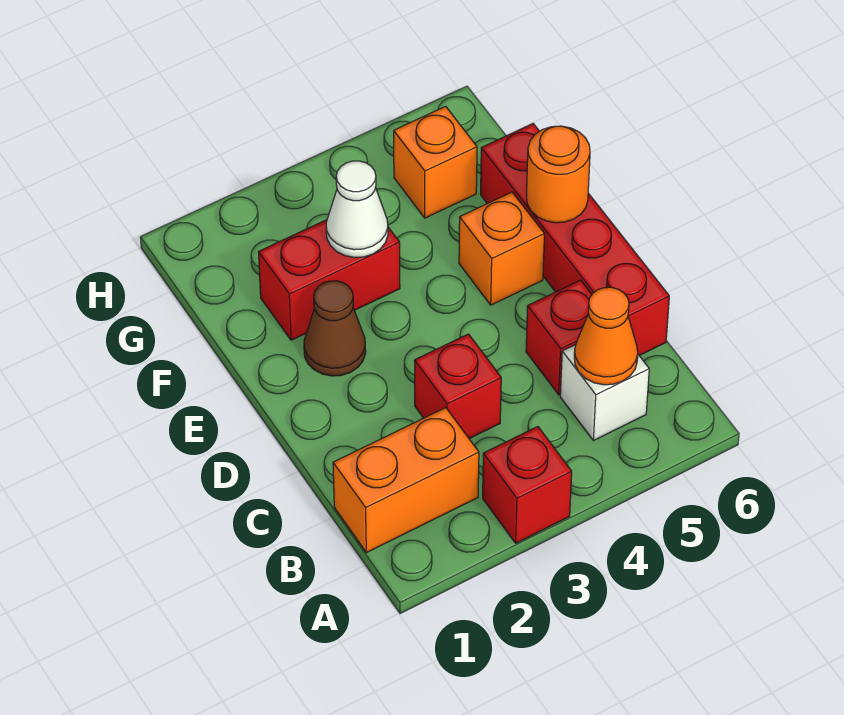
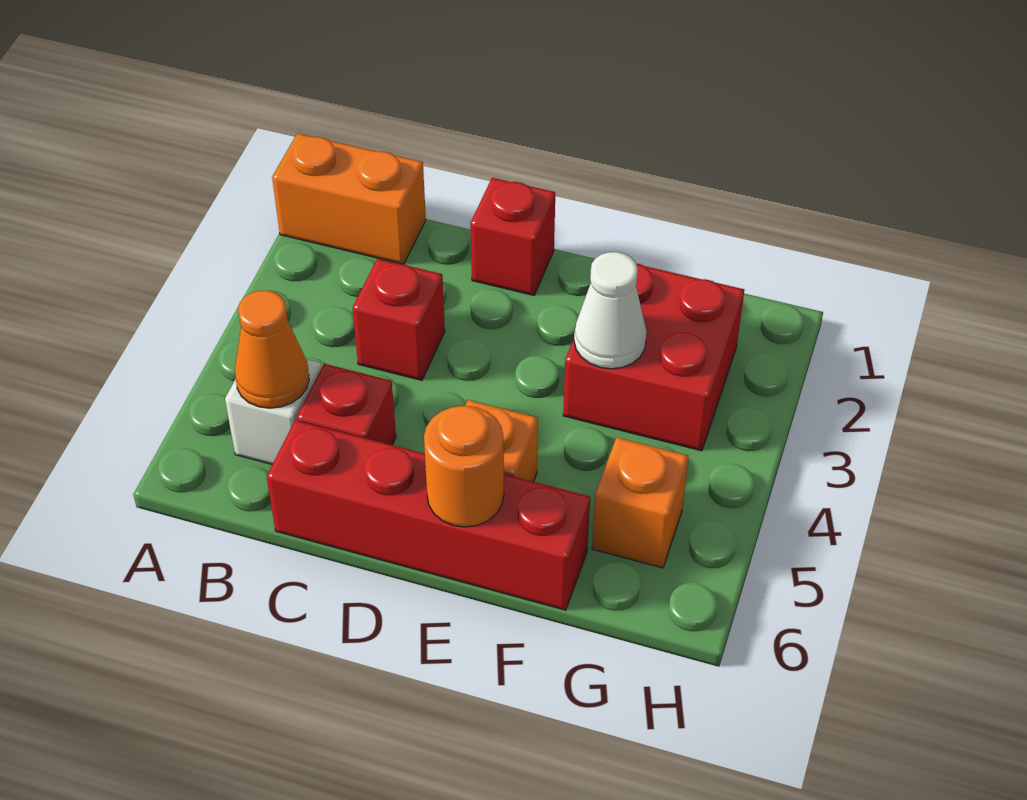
red brick A3 level 1 -> red brick D1 level 1
orange brick B1:B2 level 1 -> orange brick A1:B1 level 1
brown cone E2 level 1 -> none
red brick F2:F3 level 1 -> red brick F2:G3 level 1

